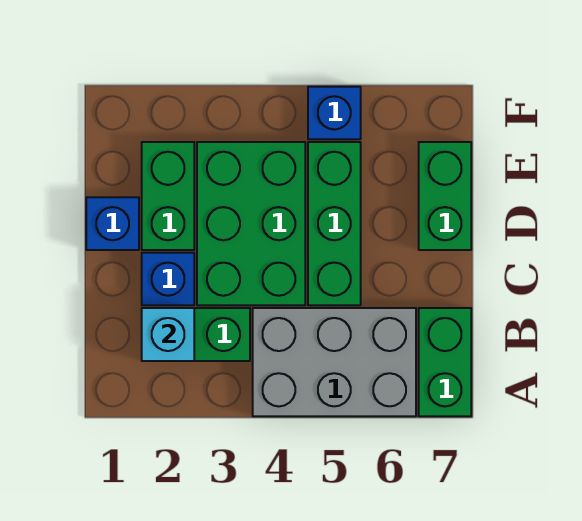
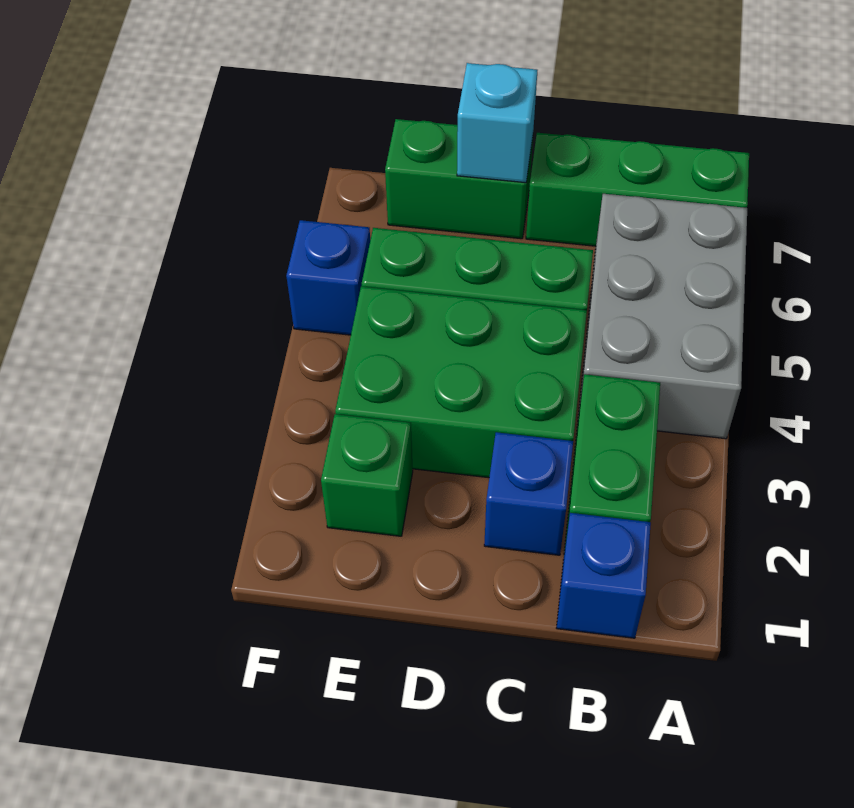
green brick A7:B7 level 1 -> green brick A7:C7 level 1
cyan brick B2 level 2 -> cyan brick D7 level 2
blue brick D1 level 1 -> blue brick B1 level 1
green brick D2:E2 level 1 -> green brick E2 level 1

